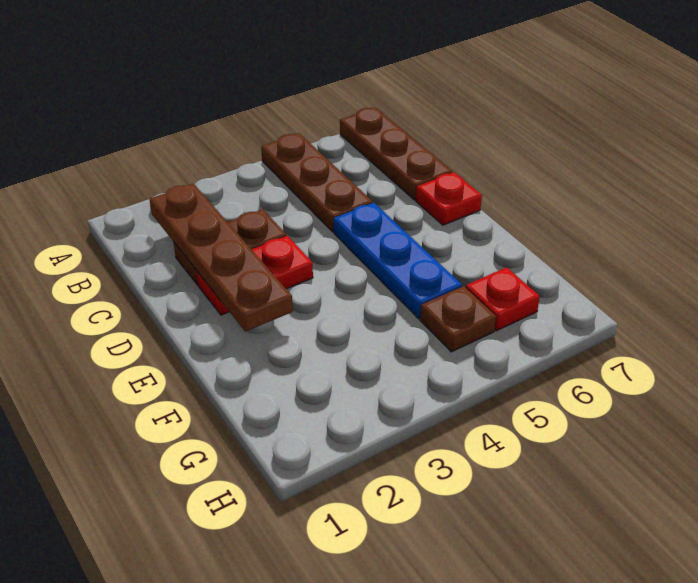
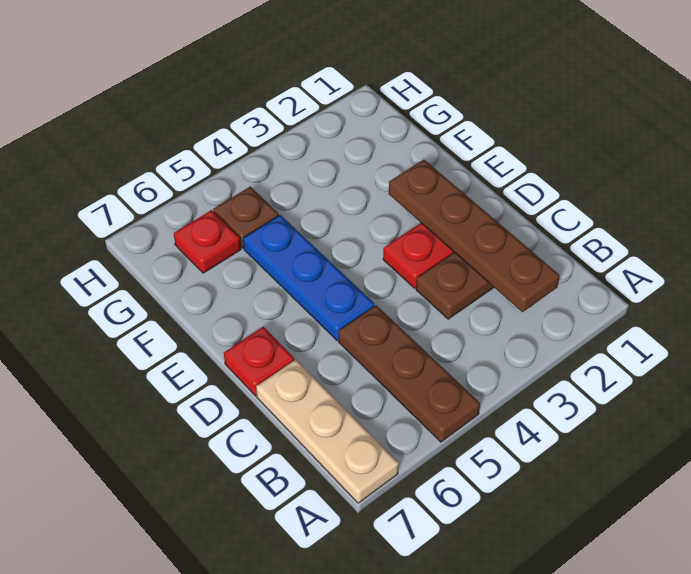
brown plate A7:C7 level 1 -> tan plate A7:C7 level 1

